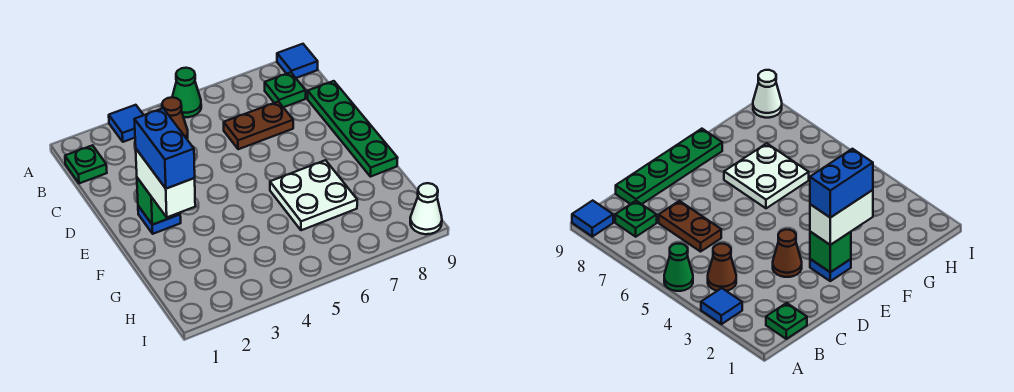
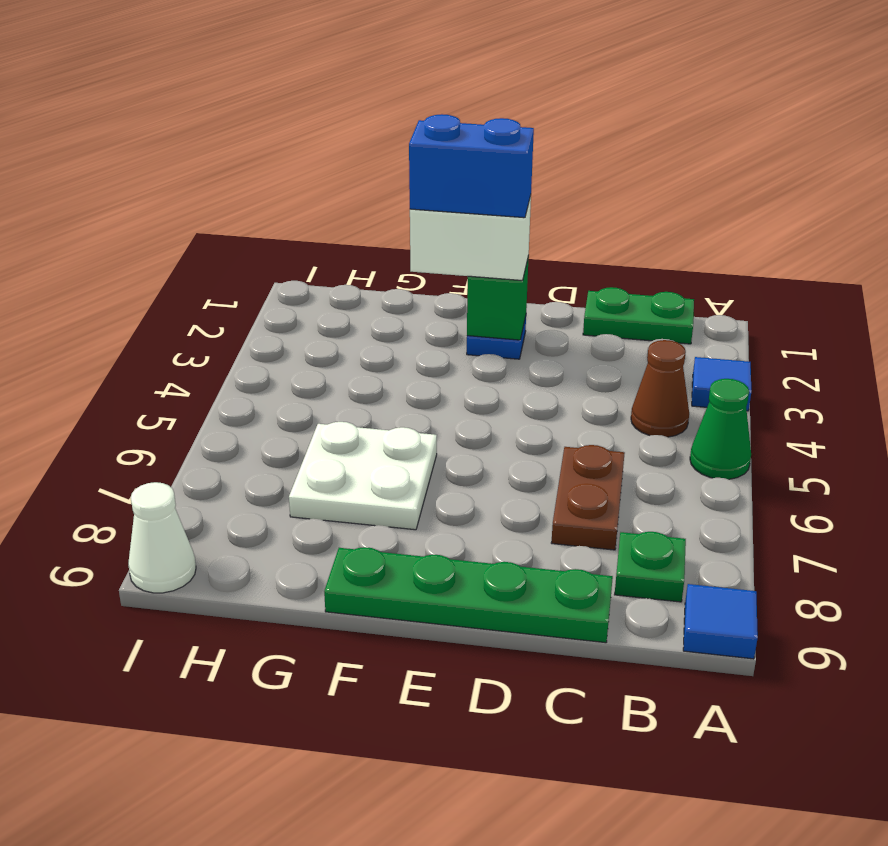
green plate B1 level 1 -> green plate B1:C1 level 1
brown cone D3 level 1 -> none

